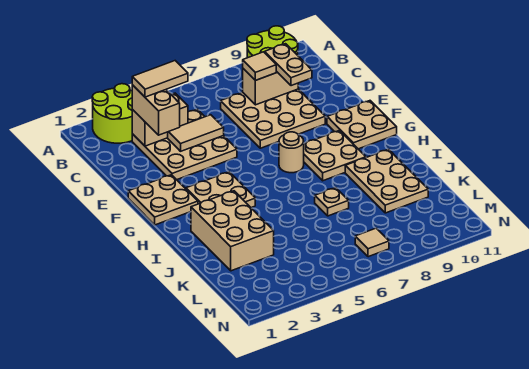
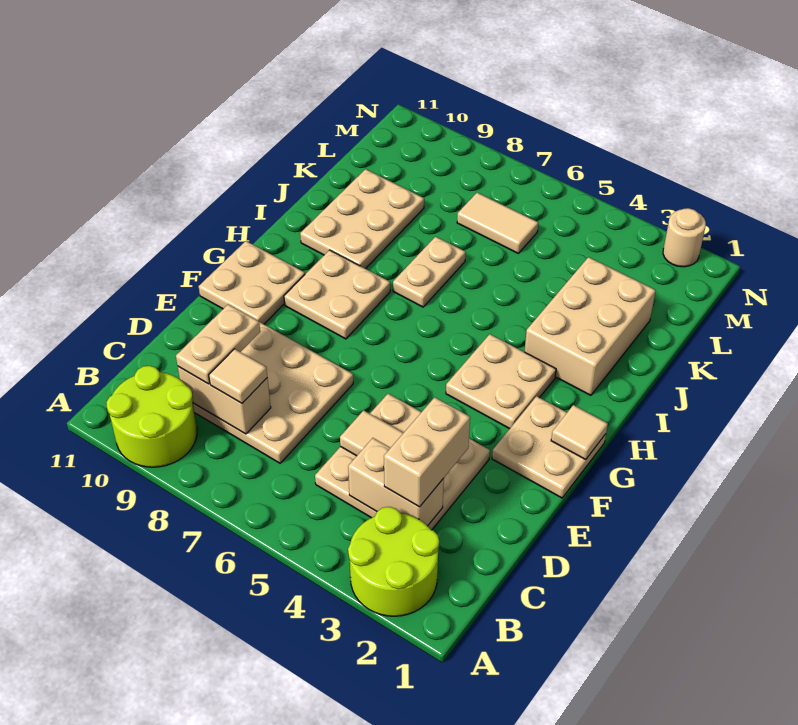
tan tile C3:C4 level 4 -> tan tile L6:L7 level 1
tan round brick G7 level 1 -> tan round brick N2 level 1
tan plate J7 level 1 -> tan plate I7:J7 level 1
tan tile M7 level 1 -> tan tile G1 level 2

